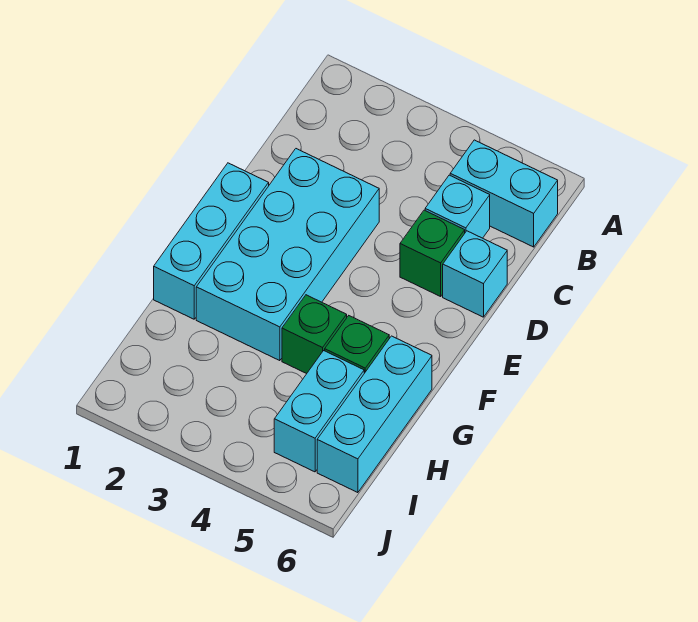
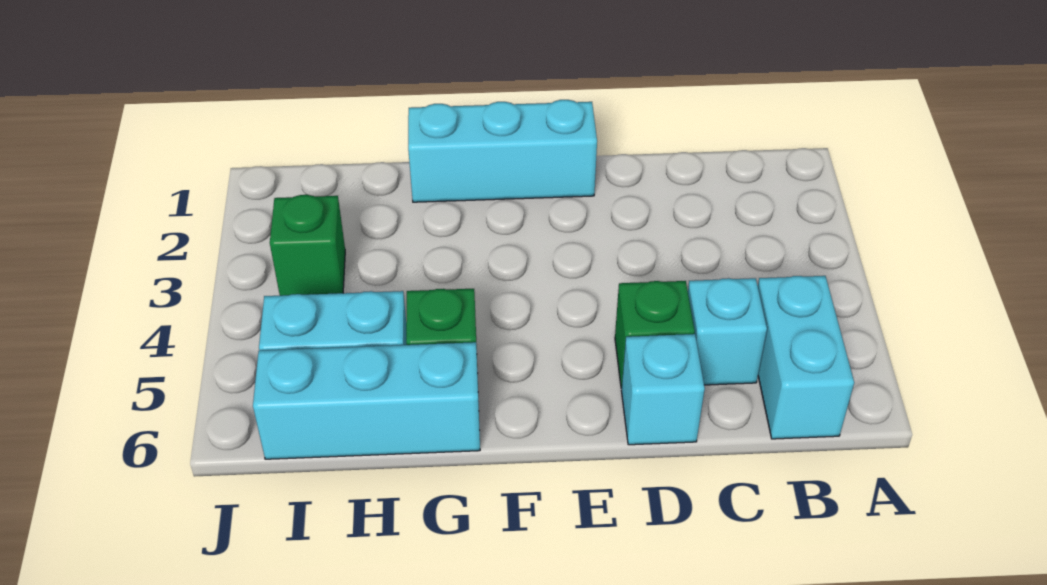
cyan brick D2:G3 level 1 -> none
green brick G4 level 1 -> green brick I3 level 1

